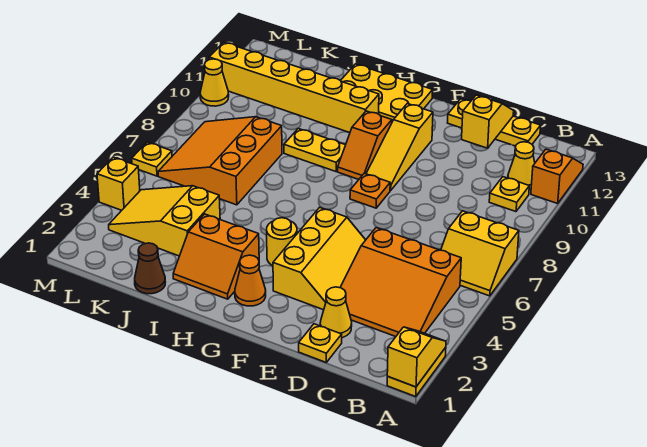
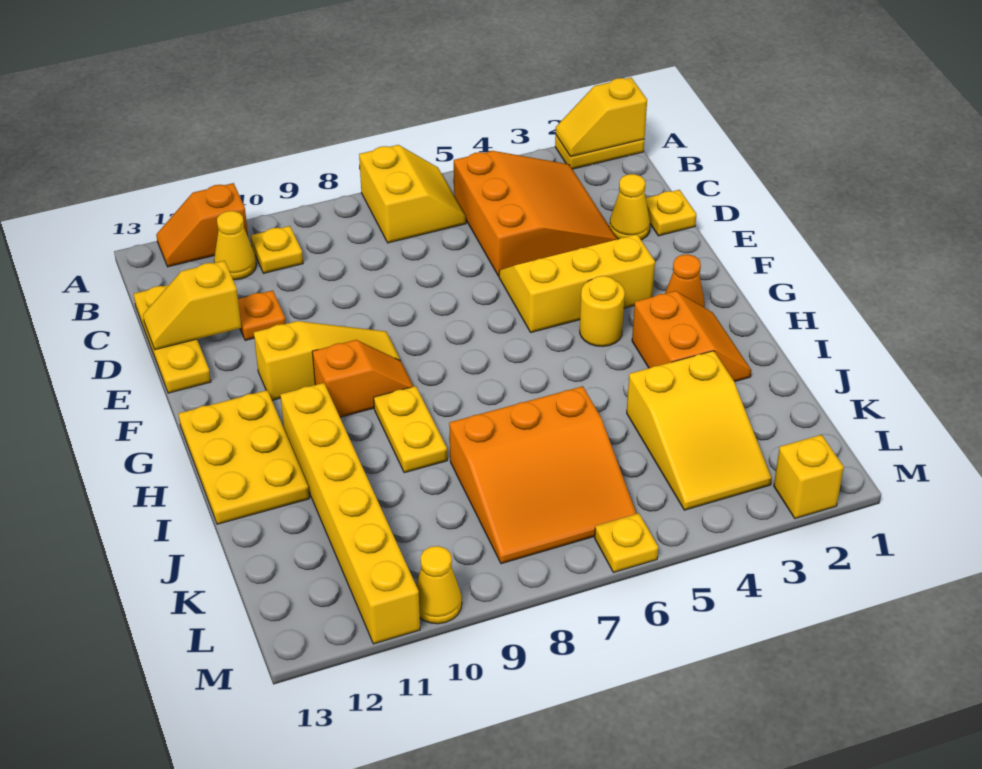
orange plate F8 level 1 -> orange plate D11 level 1
brown cone J1 level 1 -> none
yellow brick M4 level 1 -> yellow brick M2 level 1

